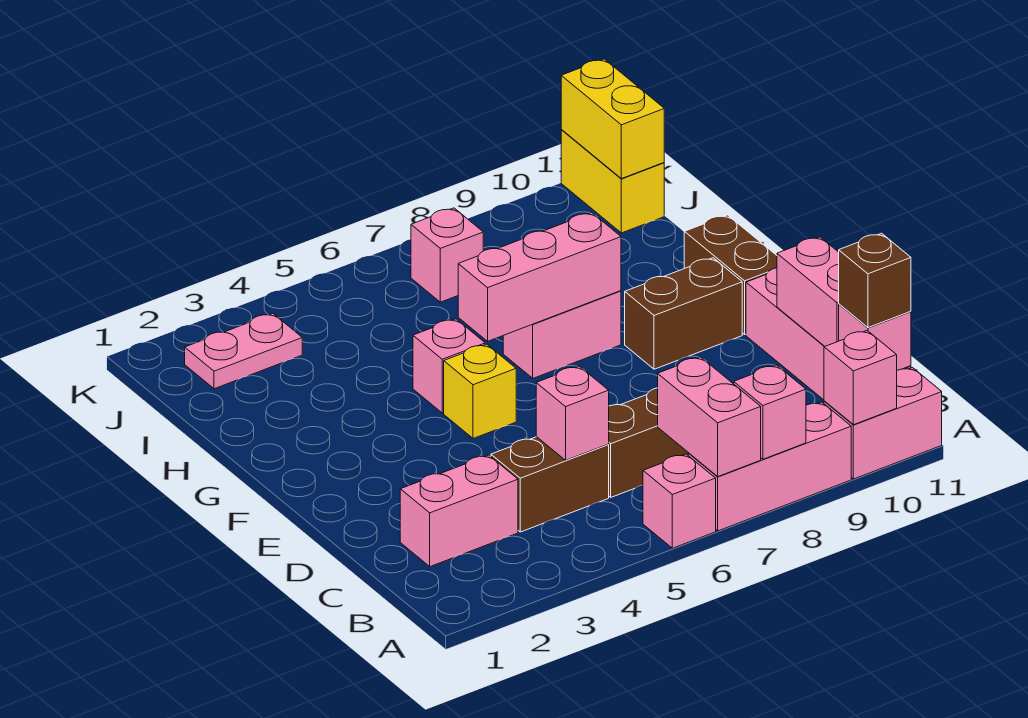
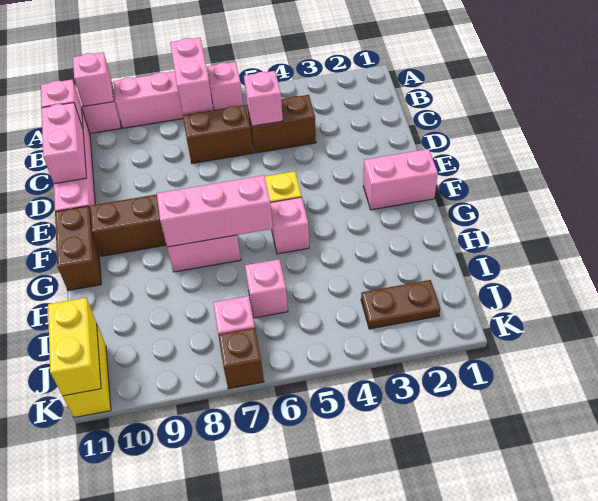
pink brick A8 level 2 -> pink brick I6 level 1
brown brick B11 level 3 -> brown brick K7 level 1
pink brick C2:C3 level 1 -> pink brick F1:F2 level 1
pink plate J2:J3 level 1 -> brown plate J2:J3 level 1

